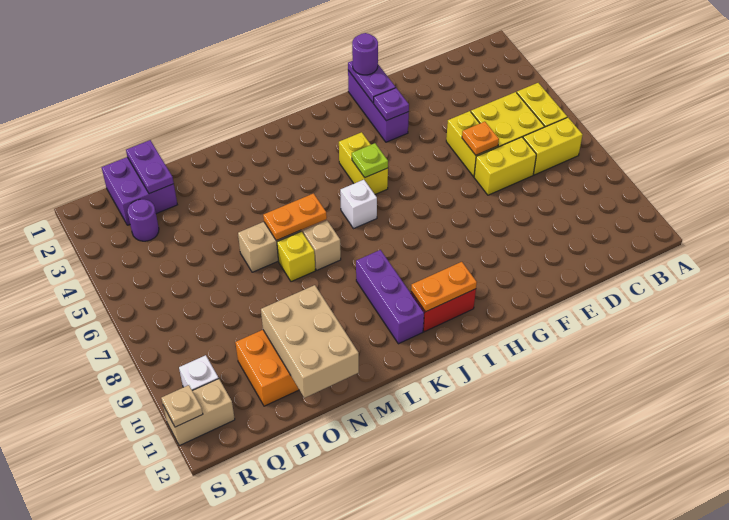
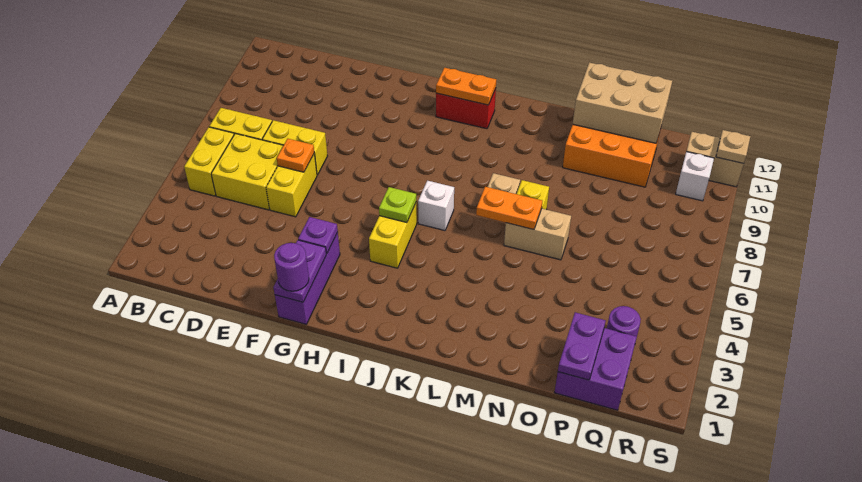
purple brick K9:K11 level 1 -> none
tan brick N10:O12 level 2 -> tan brick N11:P12 level 2

